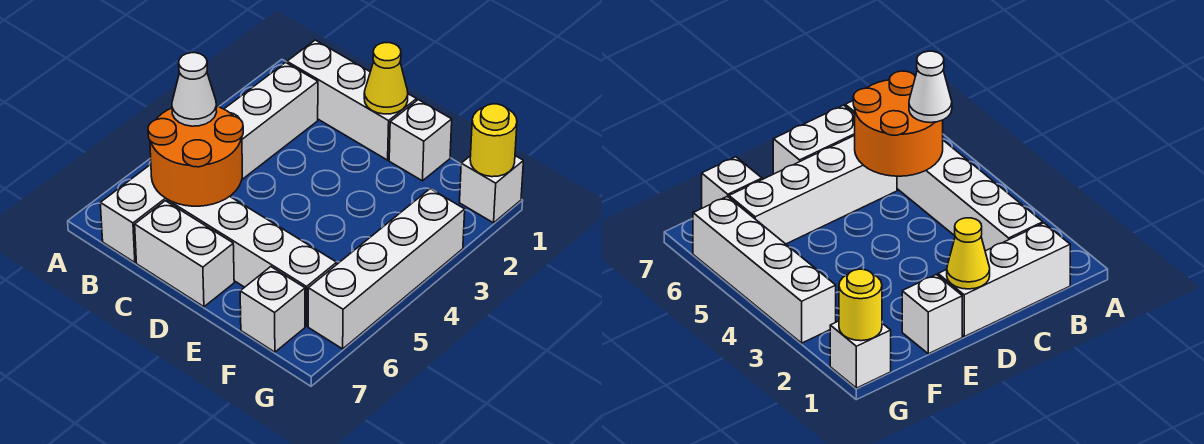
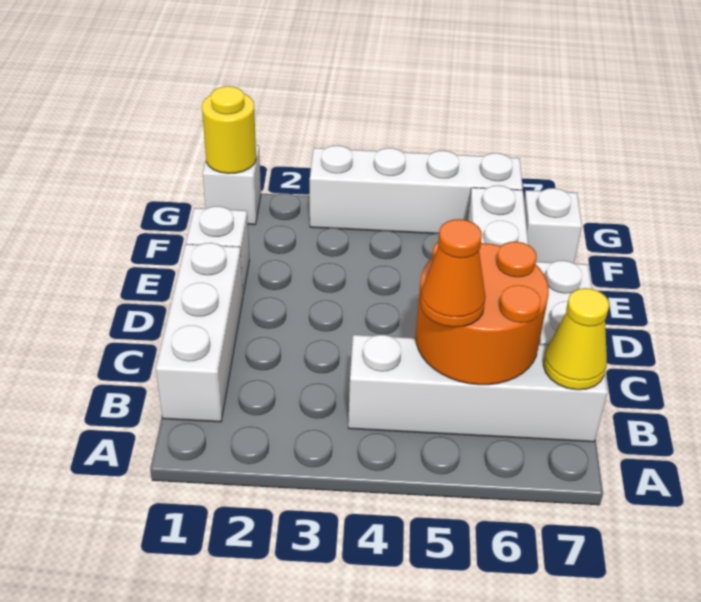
white brick B2:B7 level 1 -> white brick B4:B7 level 1
white cone B5 level 3 -> orange cone B5 level 3
yellow cone D1 level 2 -> yellow cone B7 level 2

